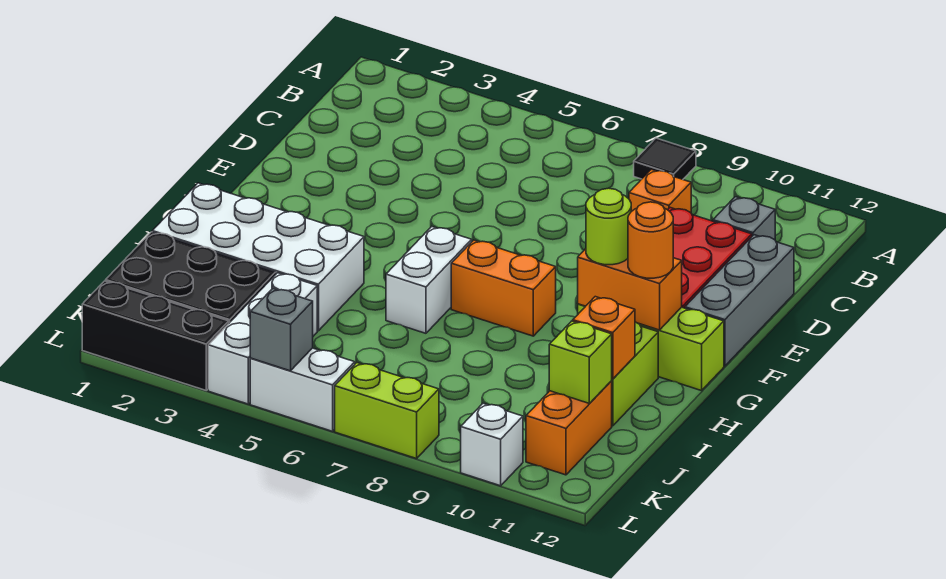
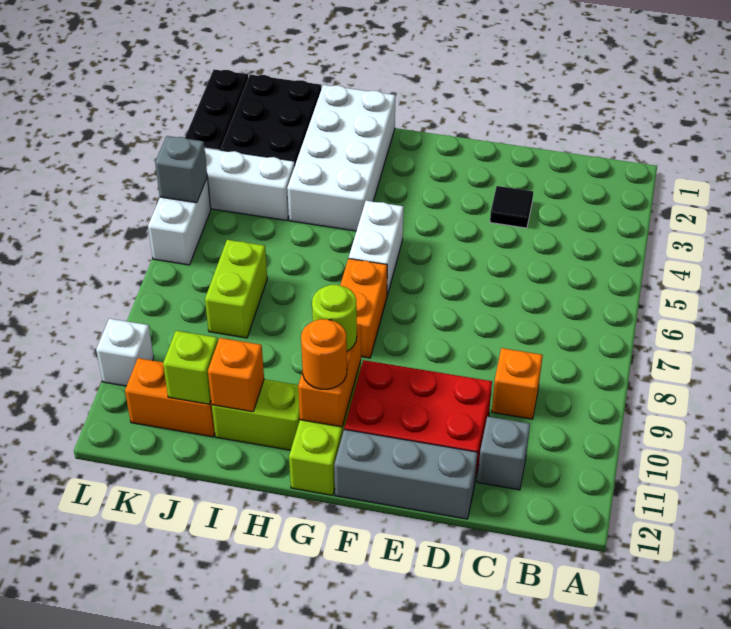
black tile A8 level 1 -> black tile D3 level 1
white brick G6:H6 level 1 -> white brick G5:G6 level 1
lime brick L7:L8 level 1 -> lime brick J7:J8 level 1

